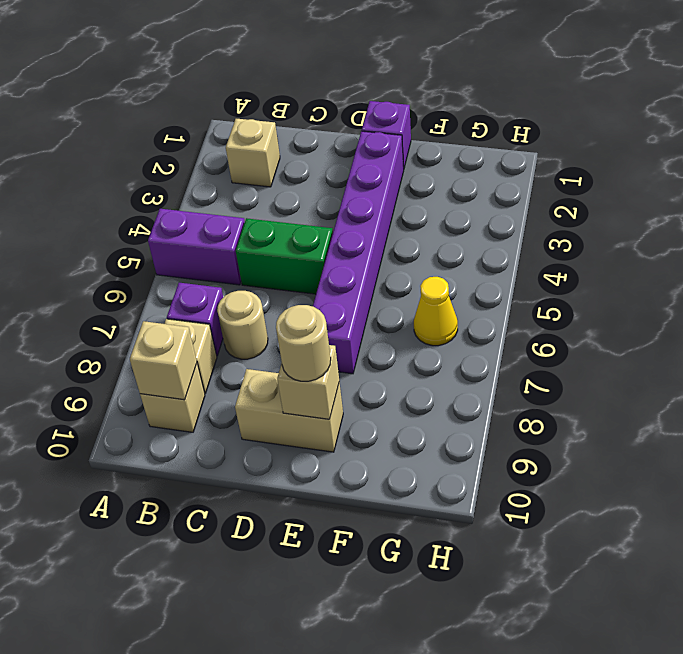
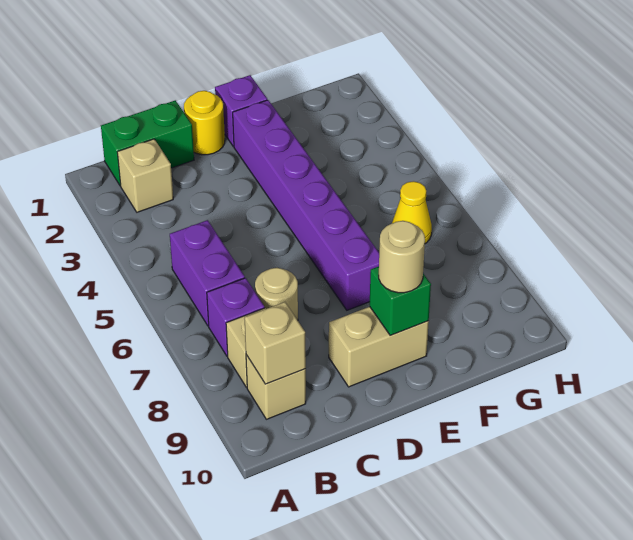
purple brick A5:B5 level 1 -> purple brick B5:B6 level 1
green brick C5:D5 level 1 -> green brick B1:C1 level 1
none -> yellow round brick D1 level 1
tan brick E9 level 2 -> green brick E9 level 2

